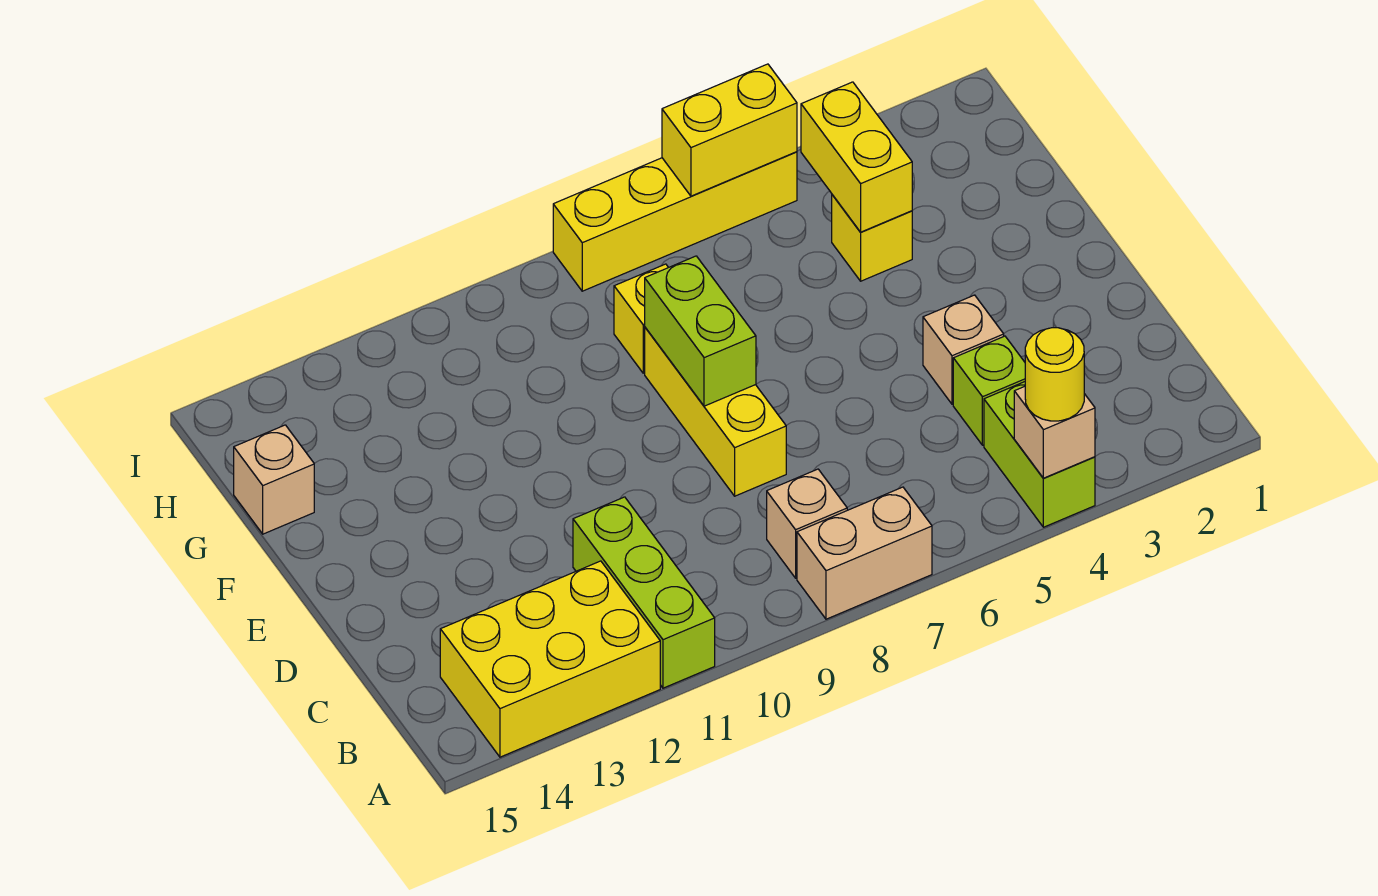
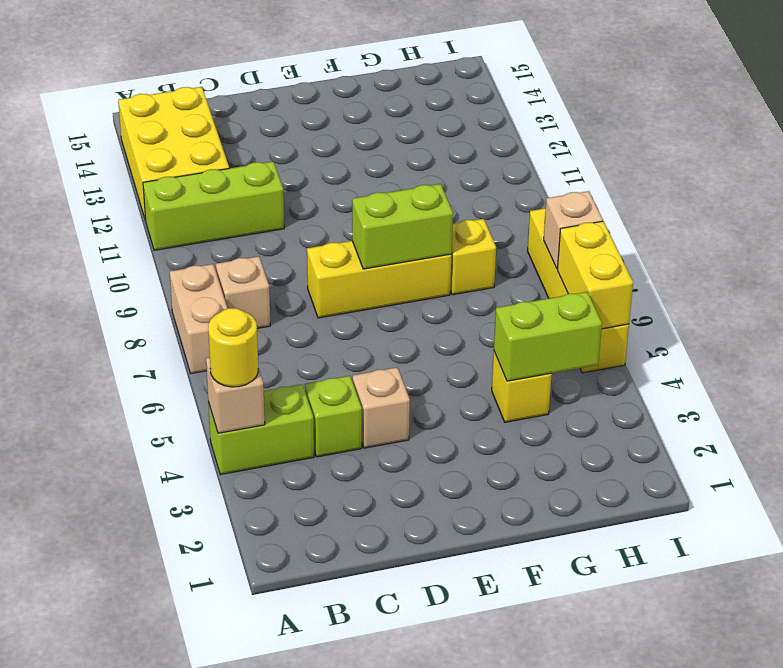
yellow brick G4:H4 level 2 -> lime brick G4:H4 level 2
tan brick G15 level 1 -> tan brick I7 level 2

